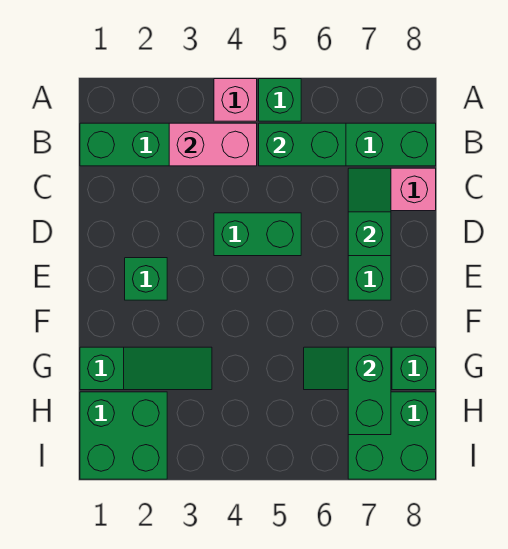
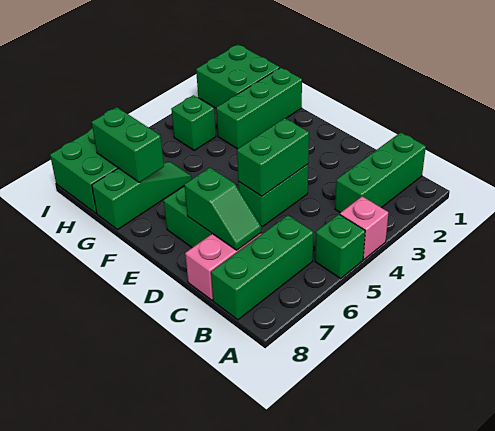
pink brick B3:B4 level 2 -> none
green brick B5:B6 level 2 -> green brick D4:D5 level 2
green brick E2 level 1 -> green brick H4 level 1
green slope G1:G3 level 1 top 1 -> green brick G1:G3 level 1

